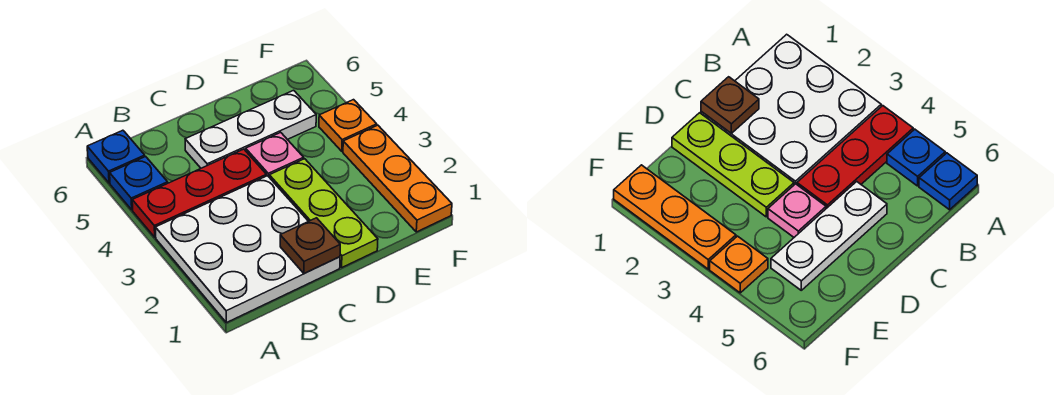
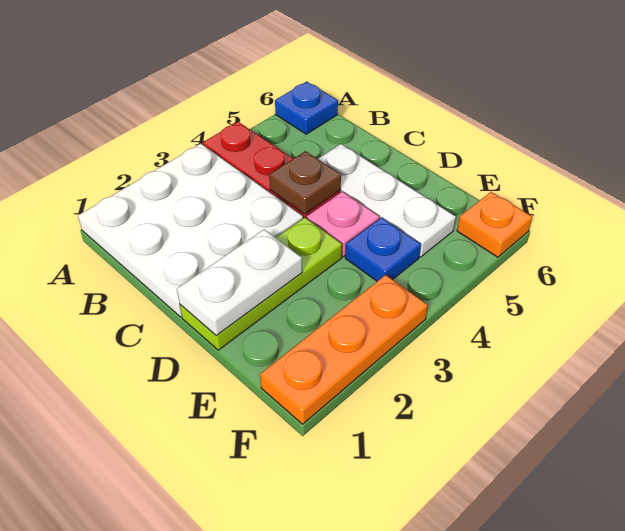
blue plate A5 level 1 -> blue plate E4 level 1
brown plate C1 level 2 -> brown plate C4 level 2
none -> white plate D1:D2 level 2
orange plate F4 level 1 -> orange plate F6 level 1

